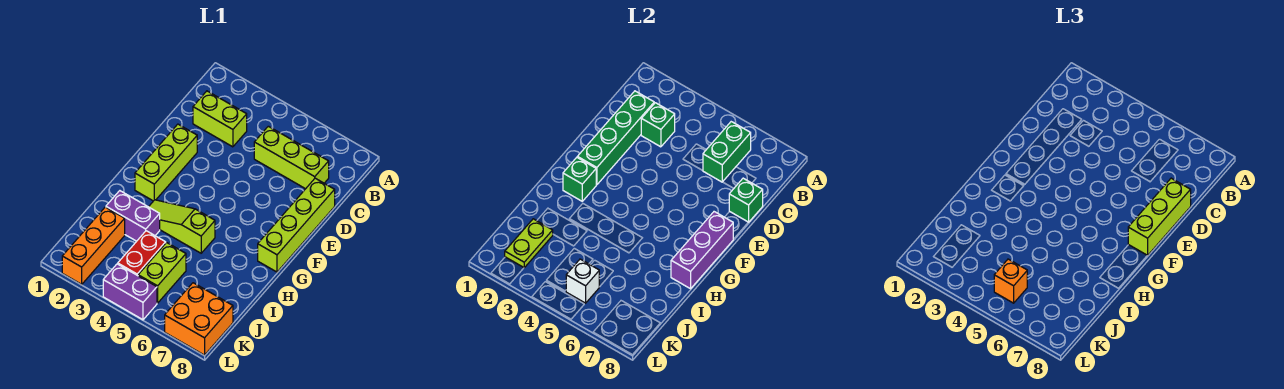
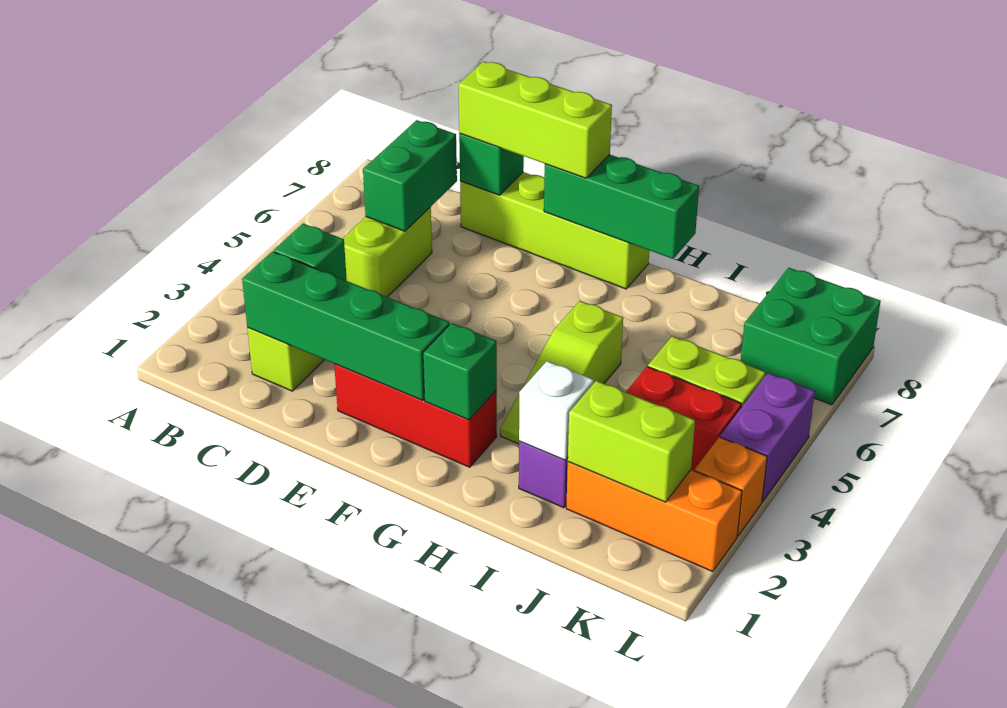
green brick B6:C6 level 2 -> green brick C6:C7 level 2
lime brick C5:C7 level 1 -> lime brick C5:C6 level 1
lime brick E2:G2 level 1 -> red brick E2:G2 level 1
purple brick F8:H8 level 2 -> green brick F8:H8 level 2
lime plate J2:K2 level 2 -> lime brick J2:K2 level 2
white brick K5 level 2 -> white brick I2 level 2
orange brick K5 level 3 -> orange brick L3 level 1
orange brick K7:L8 level 1 -> green brick K7:L8 level 1

